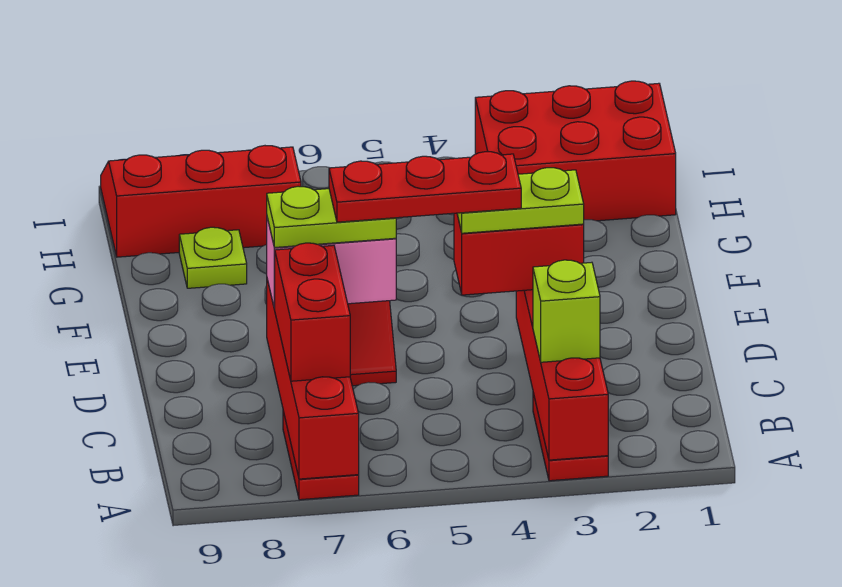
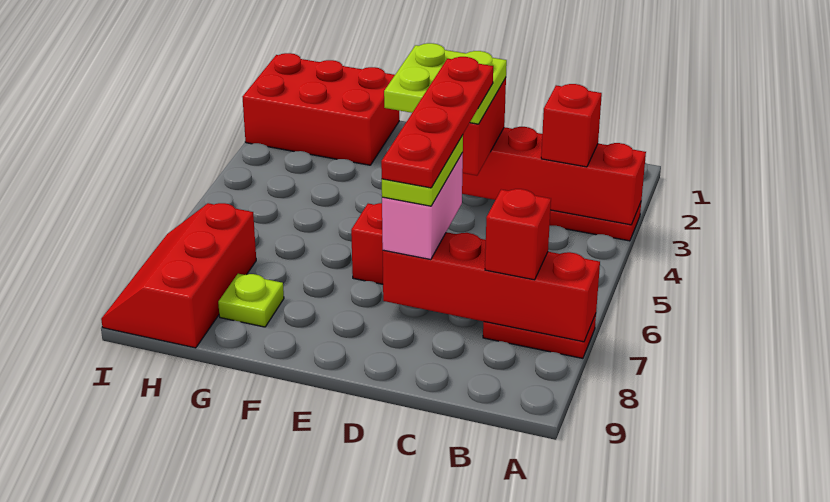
lime brick B3 level 3 -> red brick B3 level 3
red brick B7:C7 level 3 -> red brick B7 level 3
lime plate D3:D4 level 4 -> lime plate D3:E4 level 4
red plate D4:D6 level 5 -> red plate D4:D7 level 5
red brick H1:I3 level 1 -> red brick G1:I2 level 1

